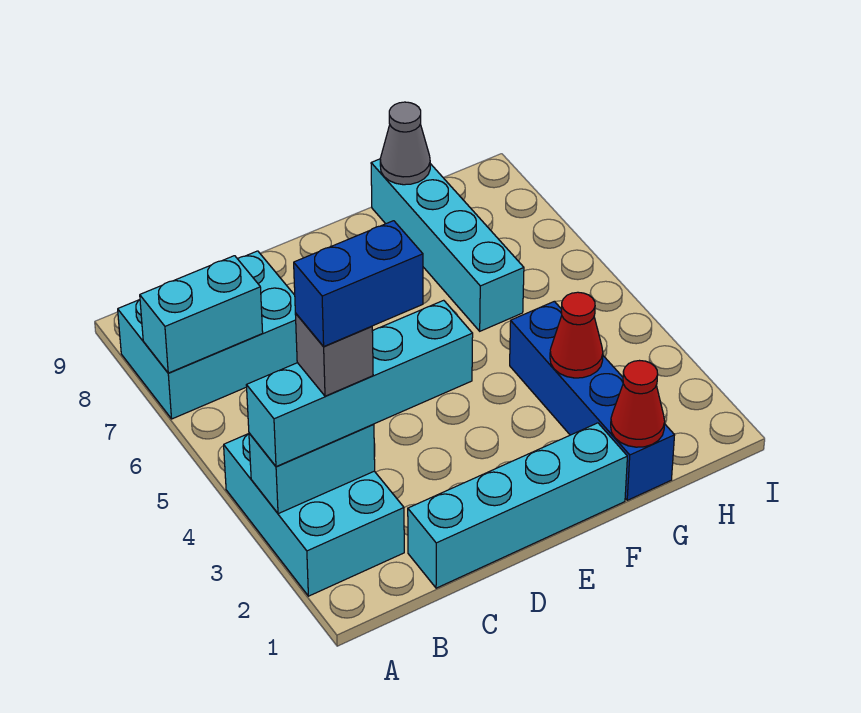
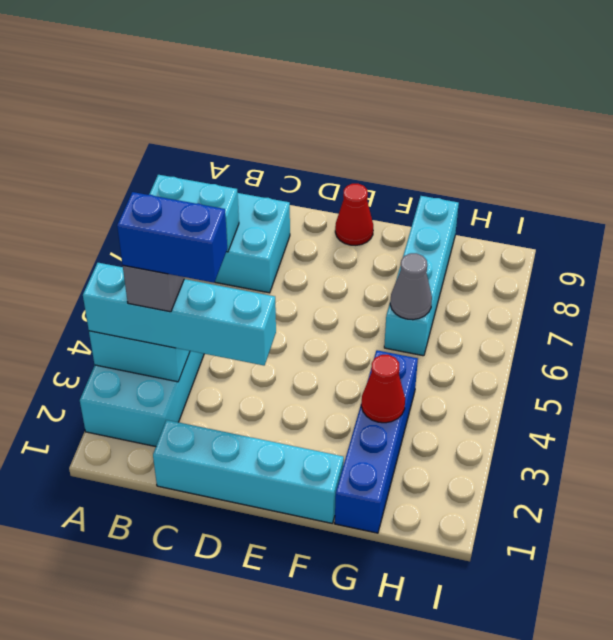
red cone G1 level 2 -> red cone E9 level 1
grey cone G9 level 2 -> grey cone G6 level 2

